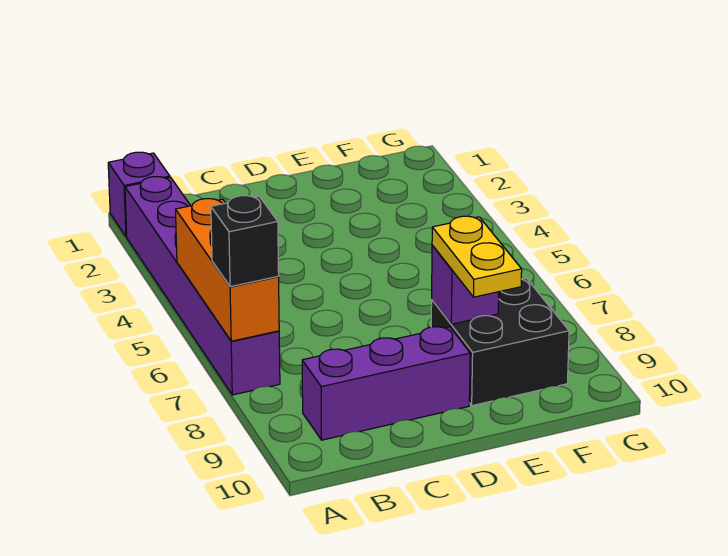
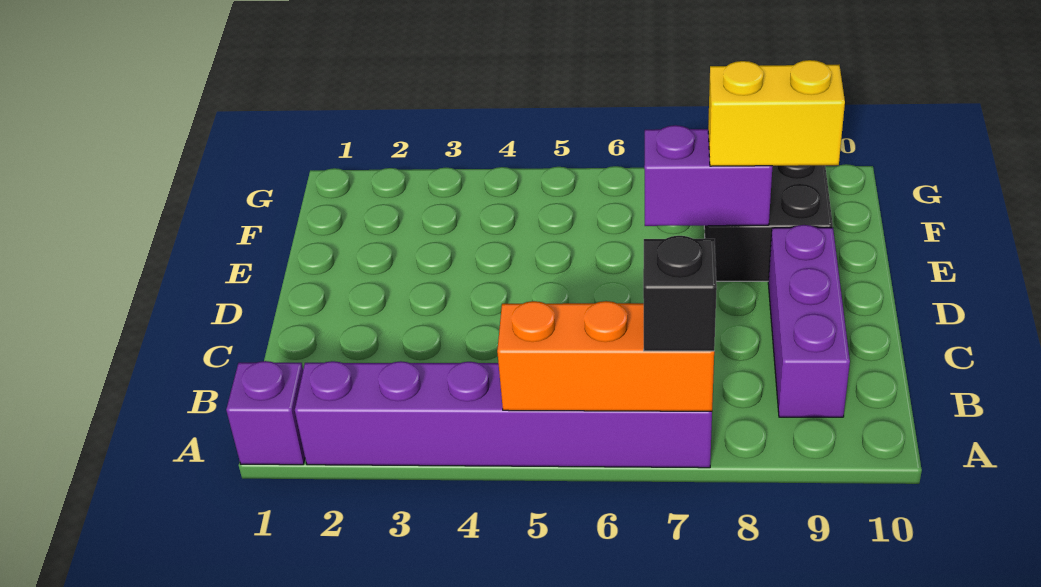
purple brick E8 level 2 -> purple brick E7:E8 level 2
yellow plate E8:E9 level 3 -> yellow brick E8:E9 level 3

